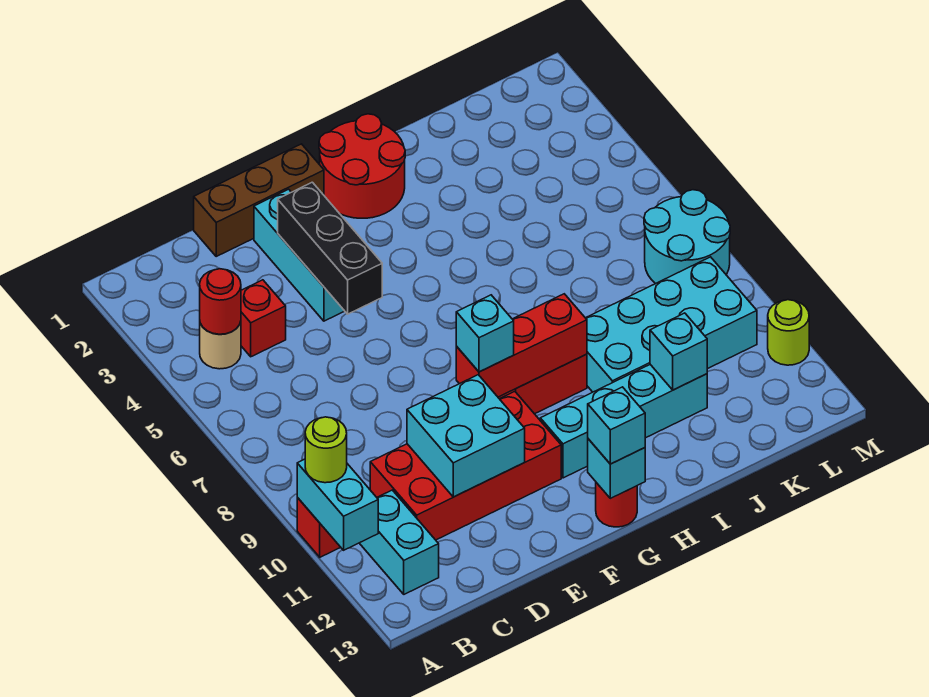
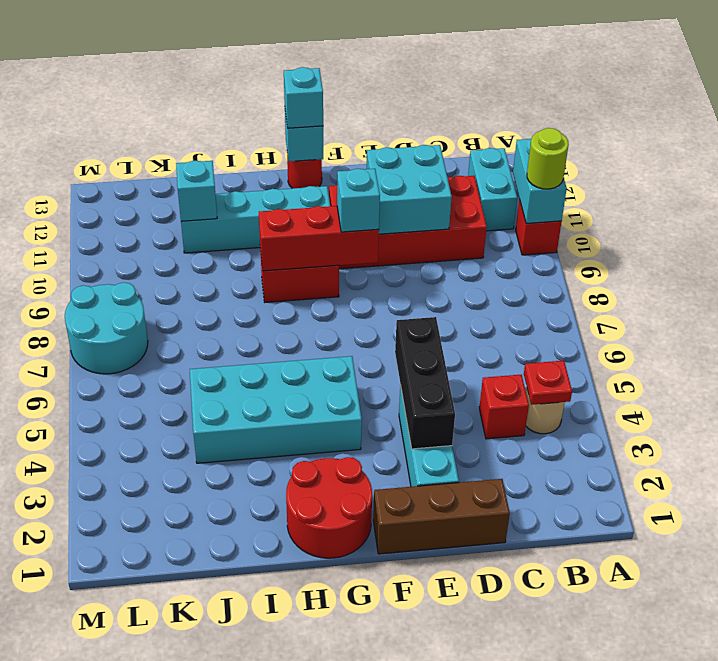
red round brick B4 level 2 -> red plate B4 level 2
cyan brick I9:L10 level 1 -> cyan brick G4:J5 level 1
lime round brick M11 level 1 -> none

